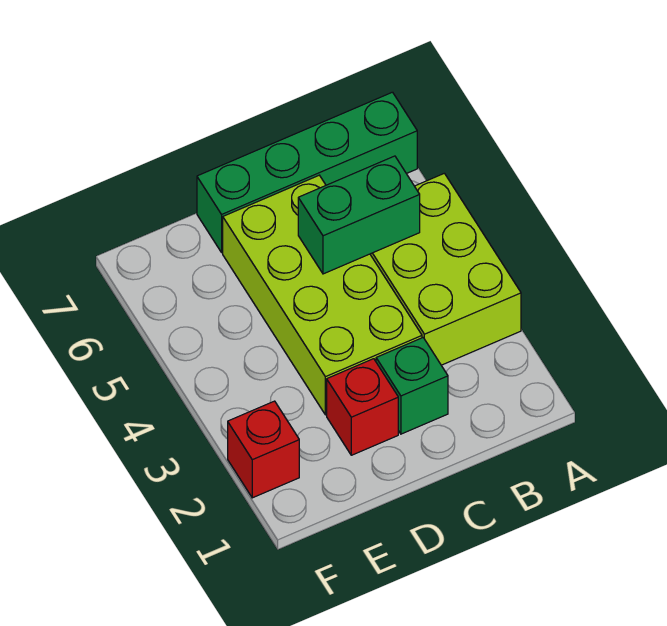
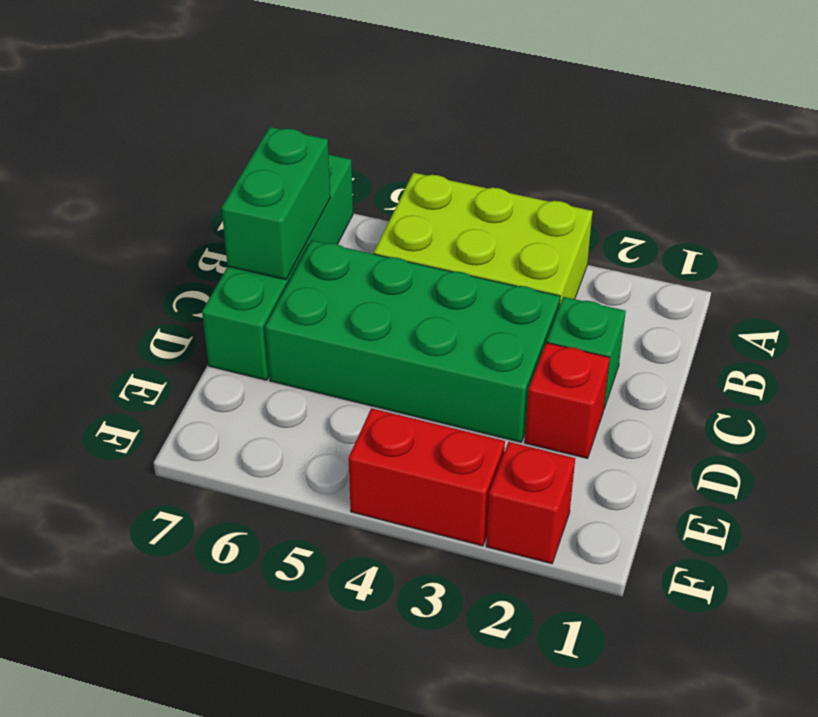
green brick B5:C5 level 2 -> green brick B7:C7 level 2
lime brick C3:D6 level 1 -> green brick C3:D6 level 1
none -> red brick F3:F4 level 1

